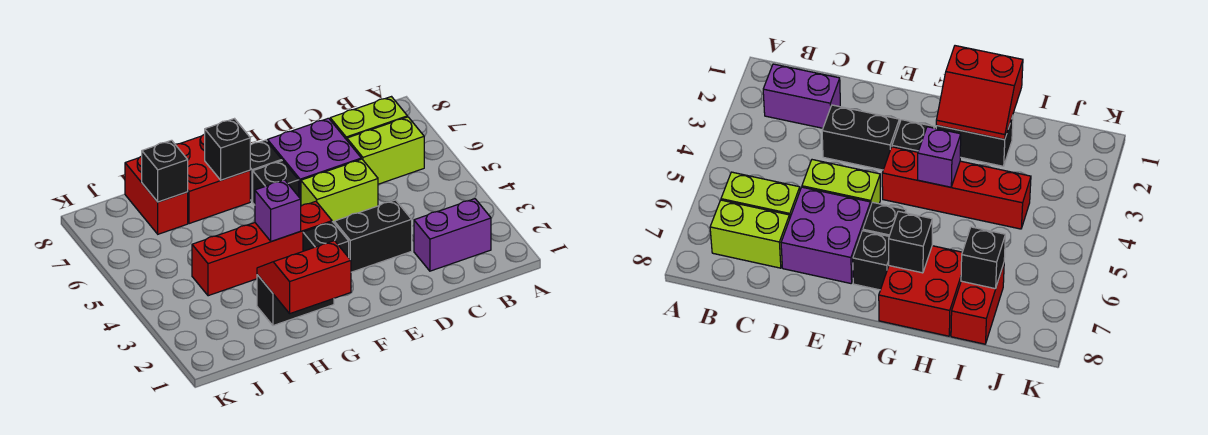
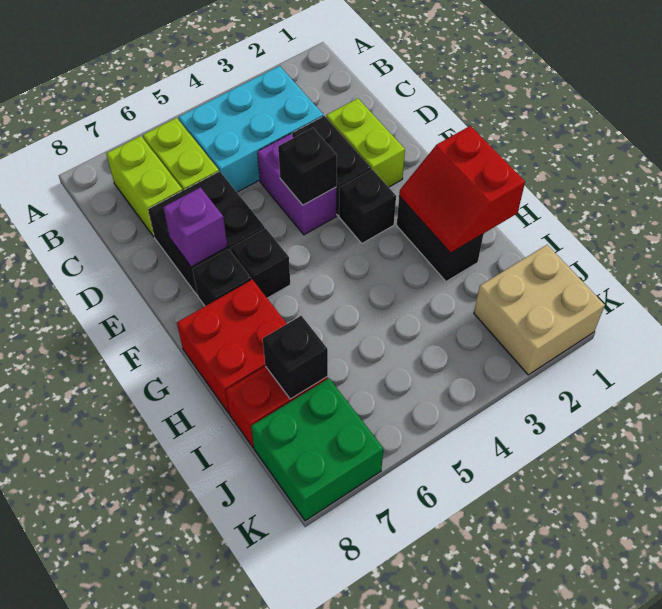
purple brick B2:C2 level 1 -> purple brick D4:E4 level 1
none -> cyan brick B3:C5 level 1
lime brick D5:E5 level 1 -> lime brick D2:E2 level 1
purple brick D6:E7 level 1 -> black brick D6:E7 level 1
red brick F4:I4 level 1 -> none
purple brick G4 level 2 -> purple brick E7 level 2
black brick G7 level 2 -> black brick E4 level 2
none -> tan brick J1:K2 level 1
none -> green brick J7:K8 level 1

